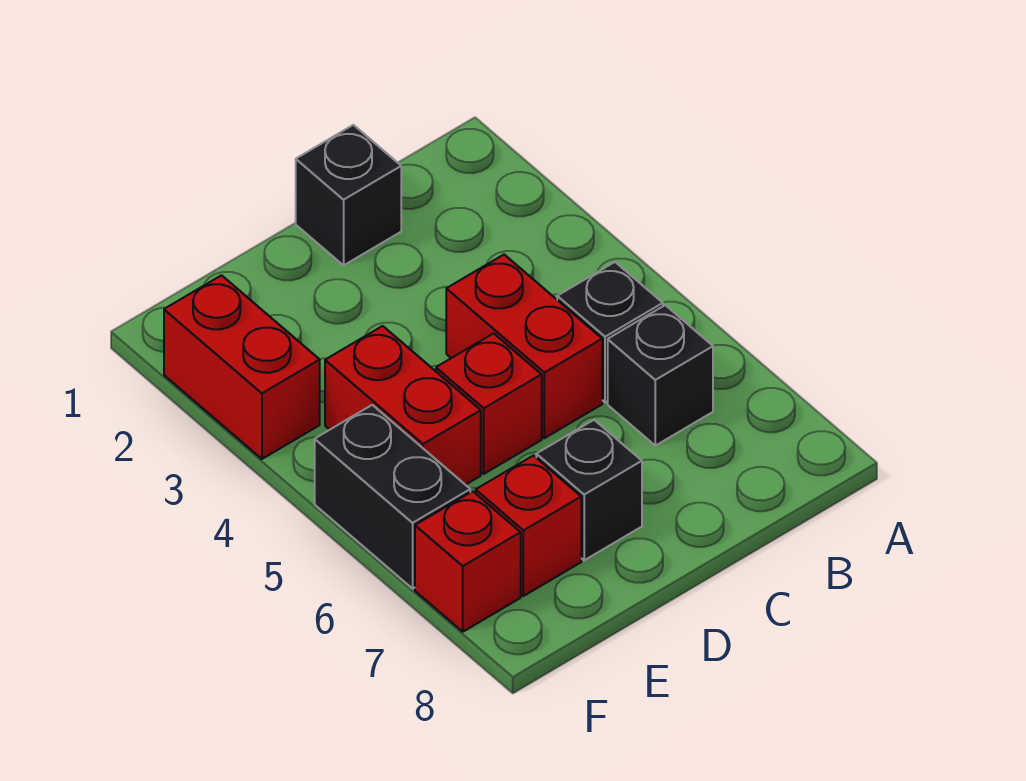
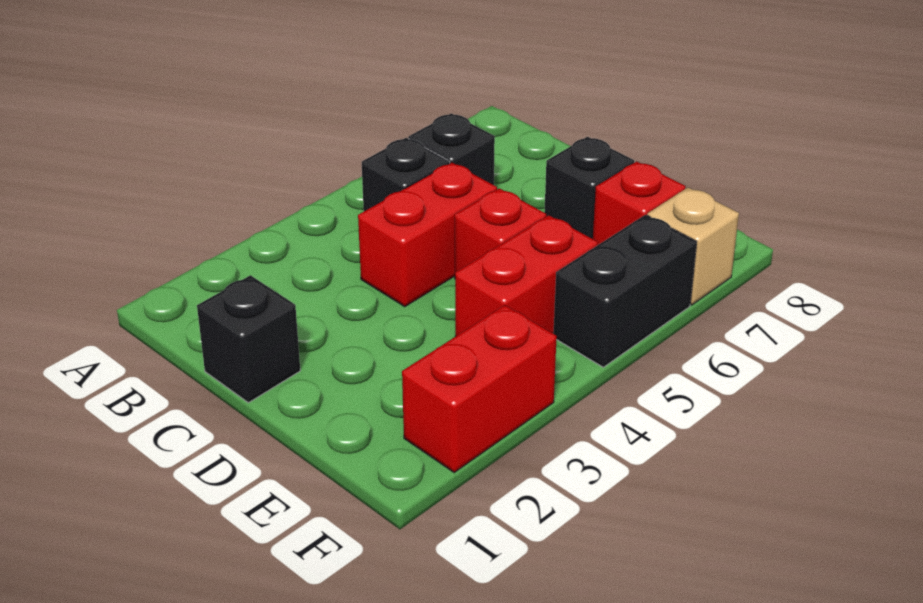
red brick F7 level 1 -> tan brick F7 level 1

